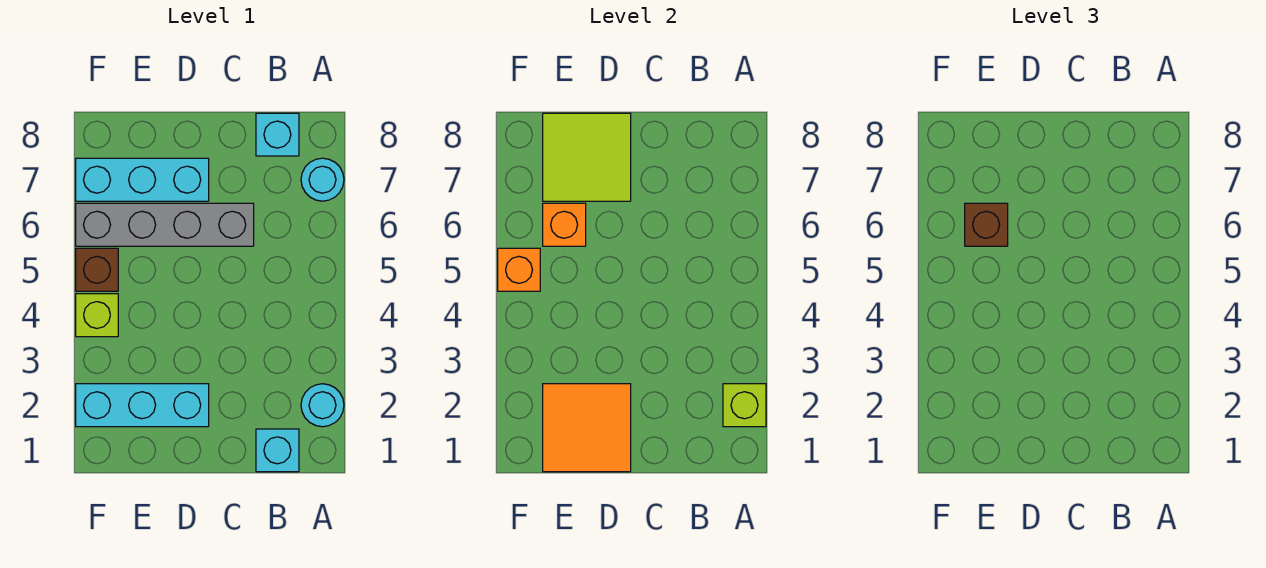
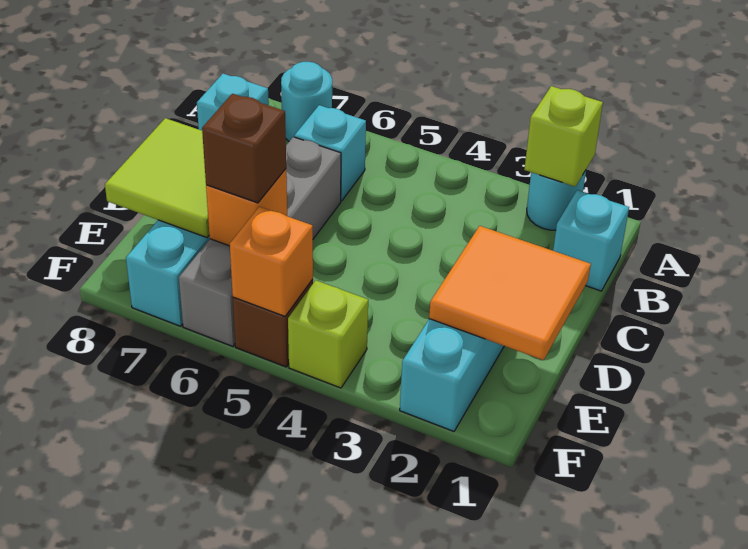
none -> cyan brick B6 level 1

